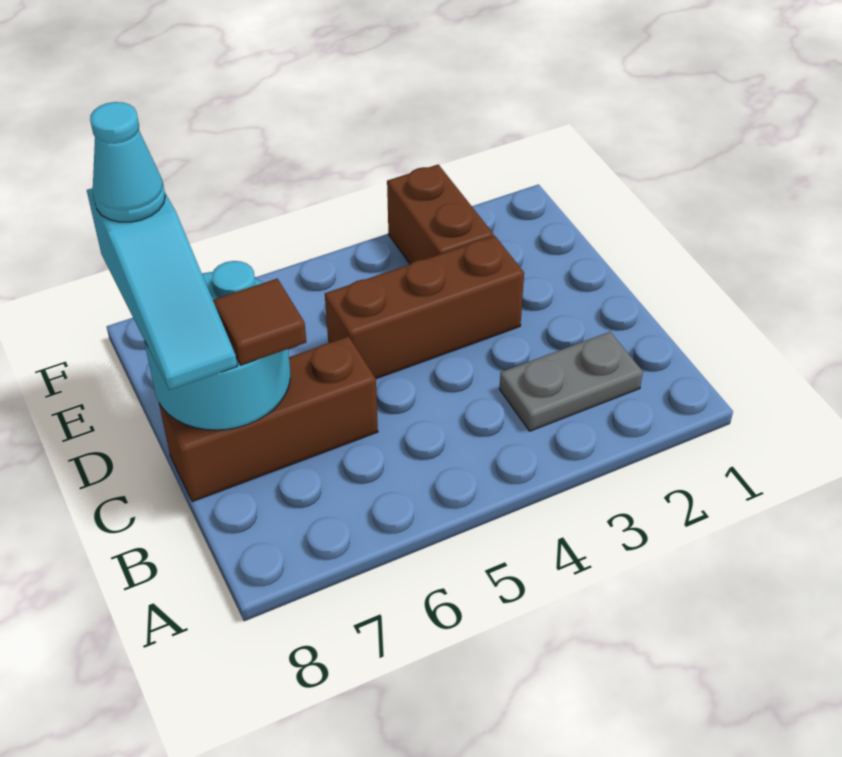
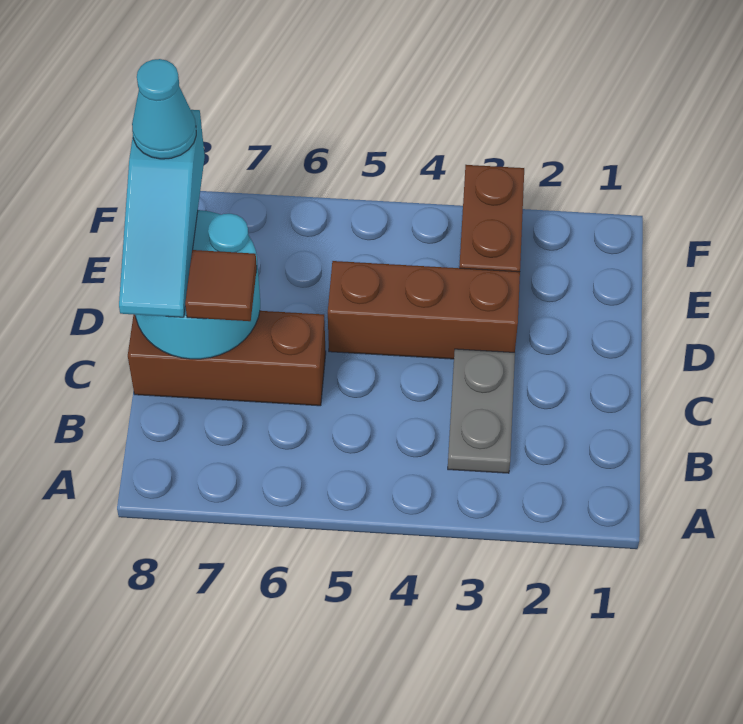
grey plate B2:B3 level 1 -> grey plate B3:C3 level 1

